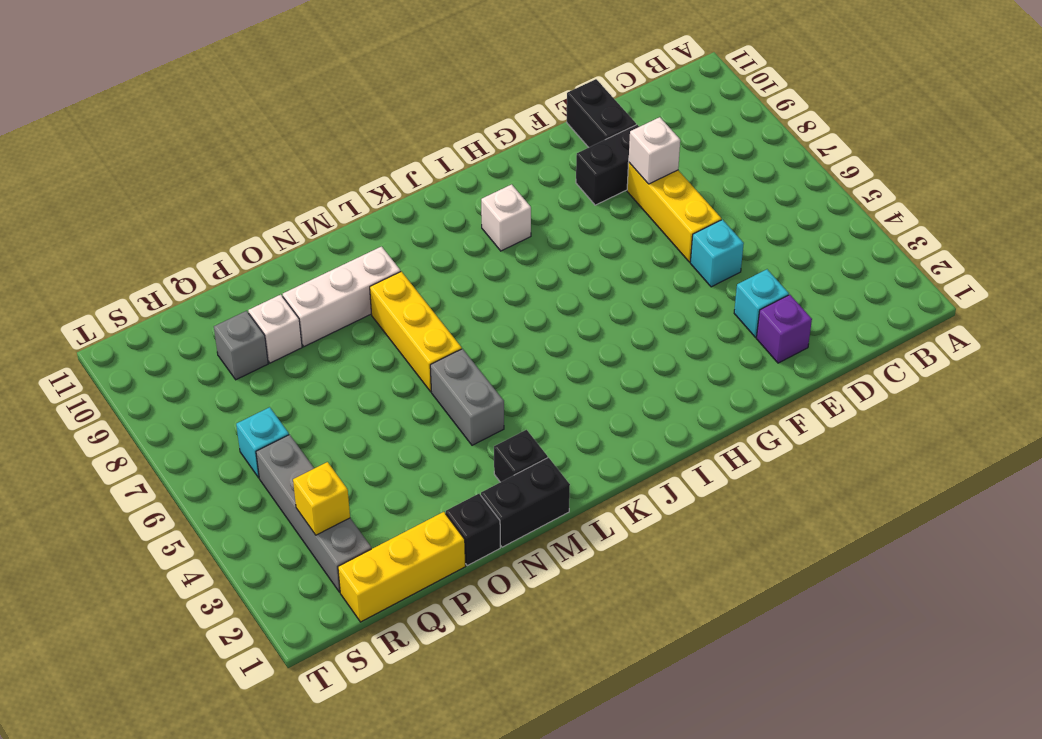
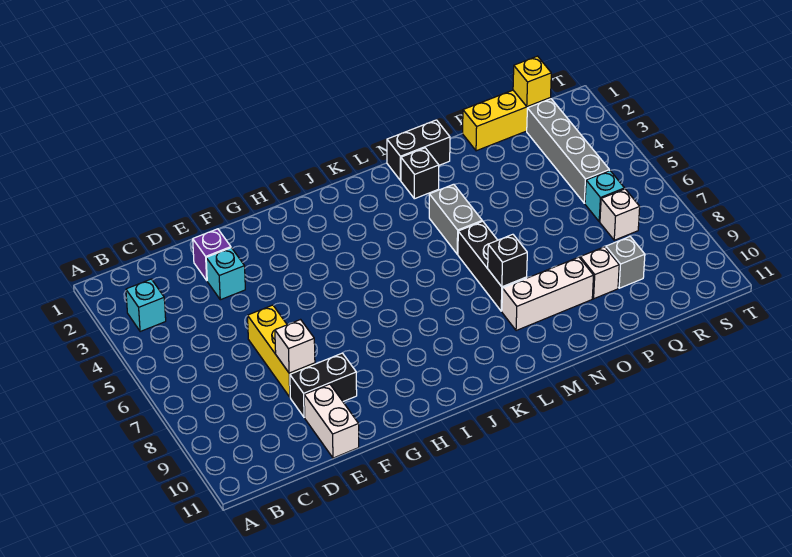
cyan brick E5 level 1 -> cyan brick B3 level 1
black brick E10:E11 level 1 -> white brick E10:E11 level 1
white brick I9 level 1 -> white brick R7 level 1
yellow brick M6:M8 level 1 -> black brick M6:M8 level 1
black brick O1 level 1 -> black brick M8 level 2
yellow brick R3 level 2 -> yellow brick R1 level 2

